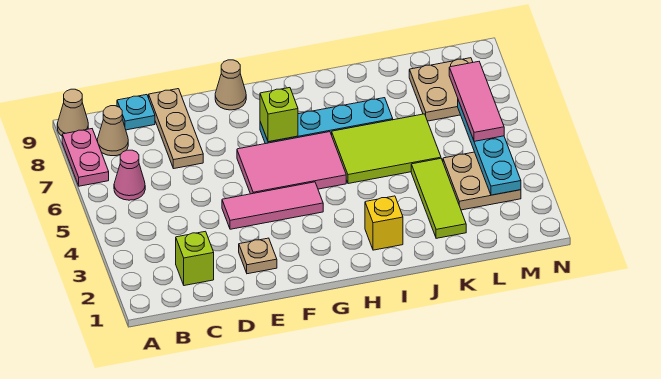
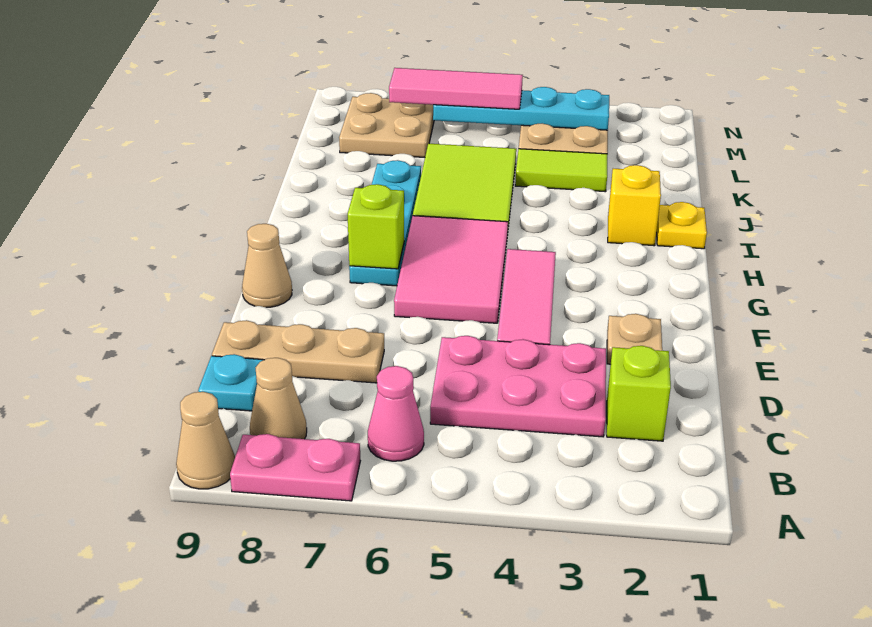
none -> pink plate C3:D5 level 1
none -> yellow plate I1 level 1
lime tile K2:K4 level 1 -> lime tile K3:K4 level 1

